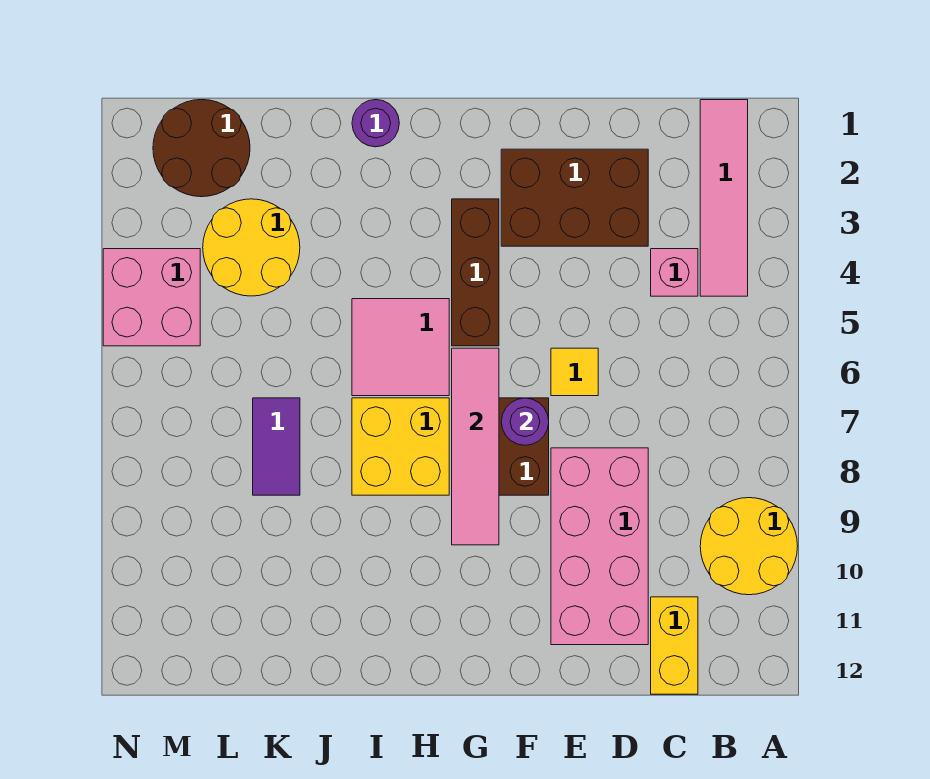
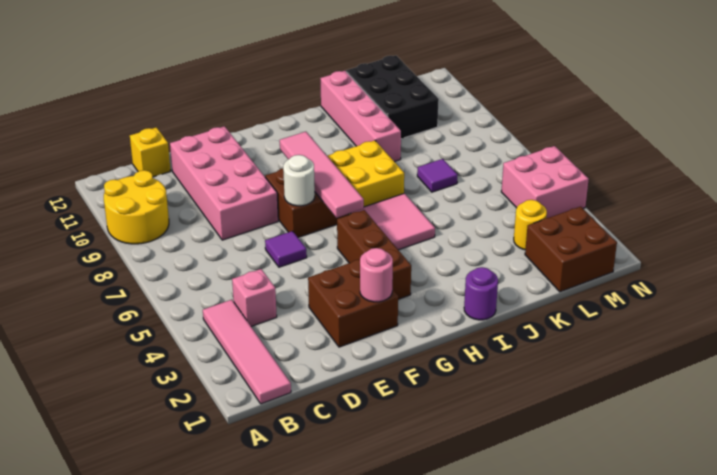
yellow brick C11:C12 level 1 -> yellow brick C12 level 1
brown brick D2:F3 level 1 -> brown brick E2:F3 level 1
yellow tile E6 level 1 -> purple tile E6 level 1
none -> pink round brick F2 level 2
purple round brick F7 level 2 -> white round brick F7 level 2
none -> pink brick J9:J12 level 1
yellow round brick K3:L4 level 1 -> yellow round brick L3 level 1
purple tile K7:K8 level 1 -> purple tile K7 level 1
none -> black brick K10:L12 level 1
brown round brick L1:M2 level 1 -> brown brick L1:M2 level 1

